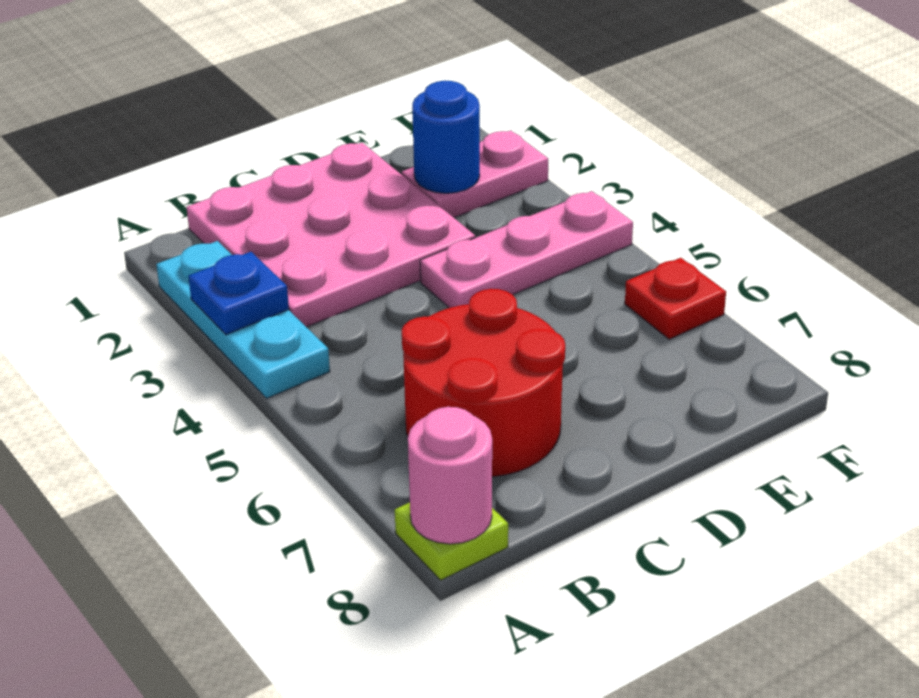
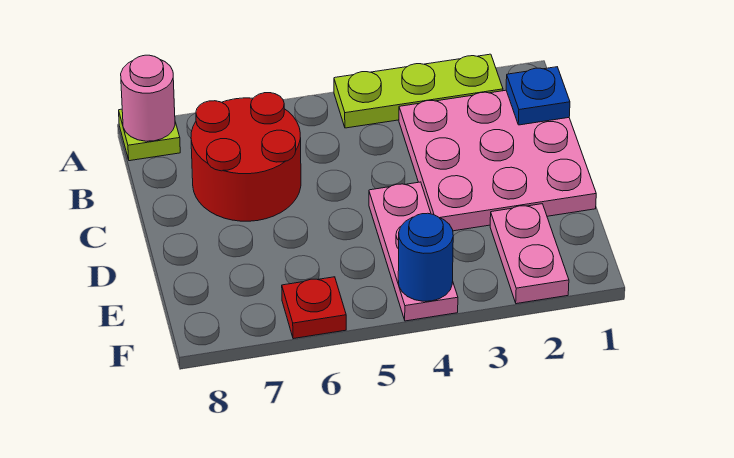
cyan plate A2:A4 level 1 -> lime plate A2:A4 level 1
blue plate A3 level 2 -> blue plate B1 level 2
blue round brick E2 level 2 -> blue round brick F4 level 2

